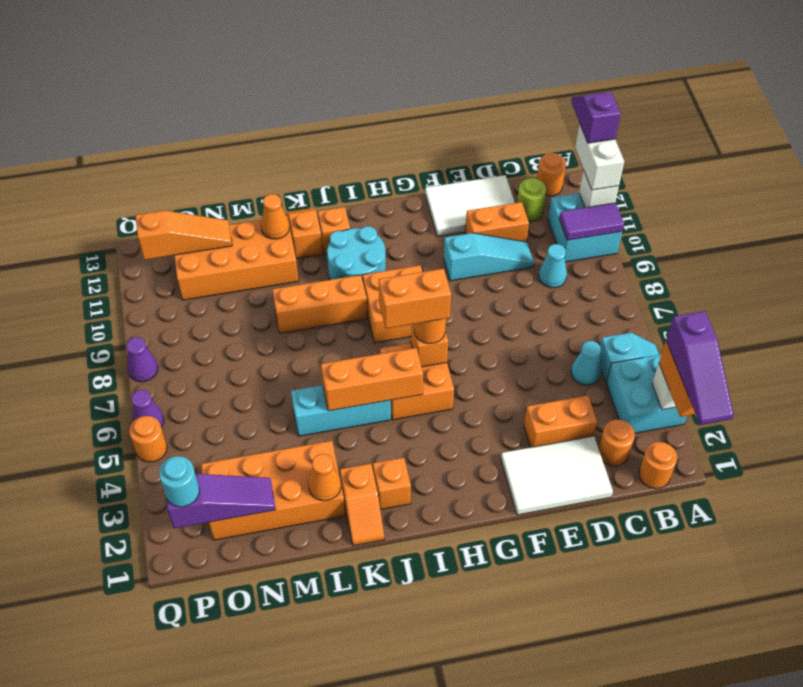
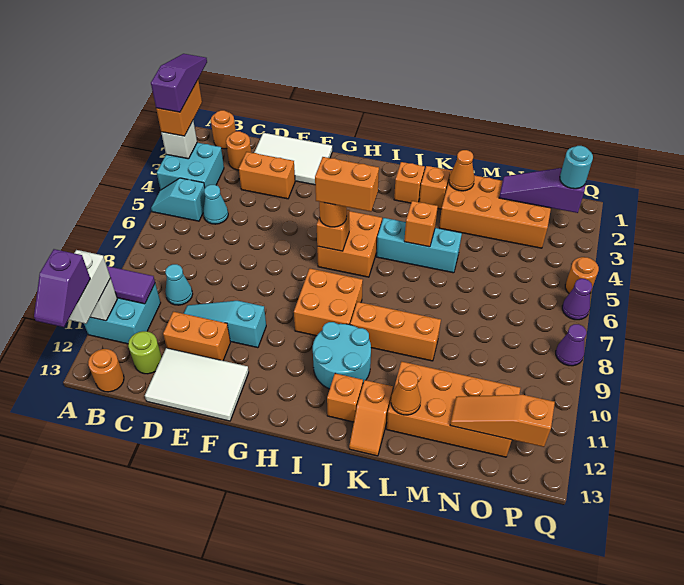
orange brick I5:K5 level 2 -> orange brick K5 level 2

